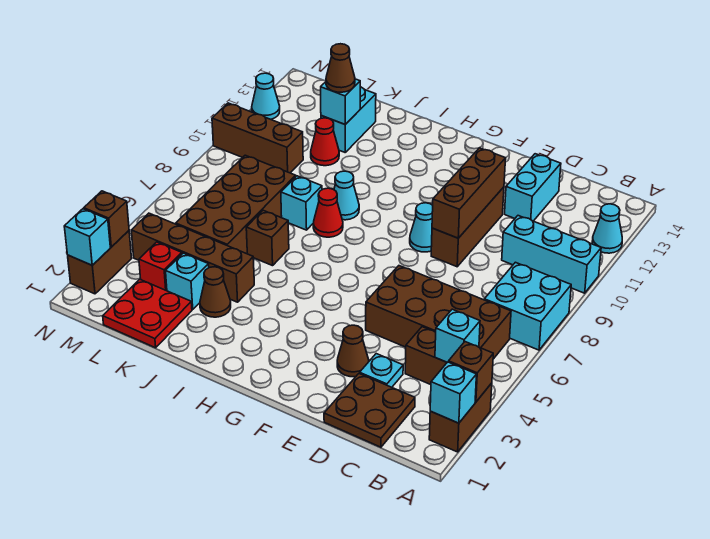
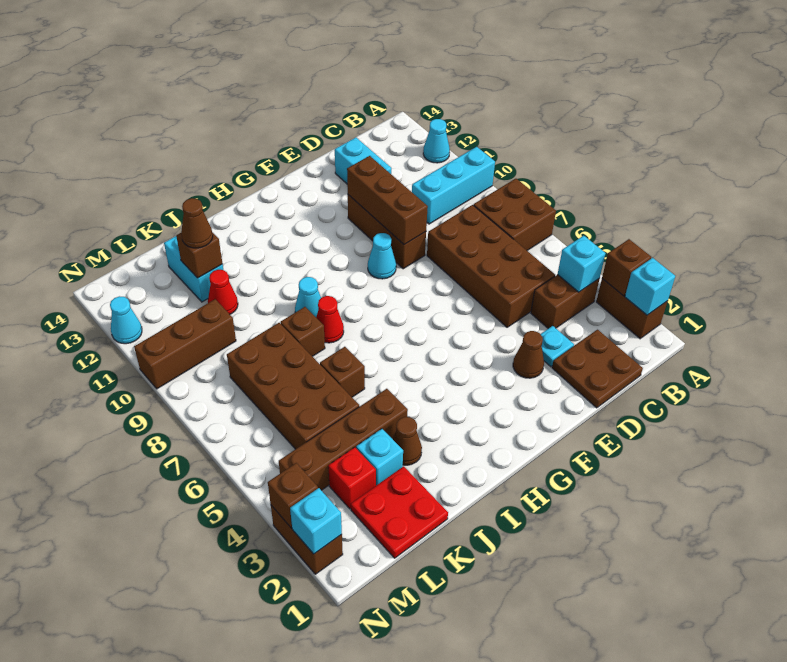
cyan brick A7:B8 level 1 -> brown brick A7:B8 level 1
brown brick B5:E6 level 1 -> brown brick C5:D8 level 1
cyan brick J8 level 1 -> brown brick J8 level 1
cyan brick K12 level 2 -> brown brick K12 level 2

